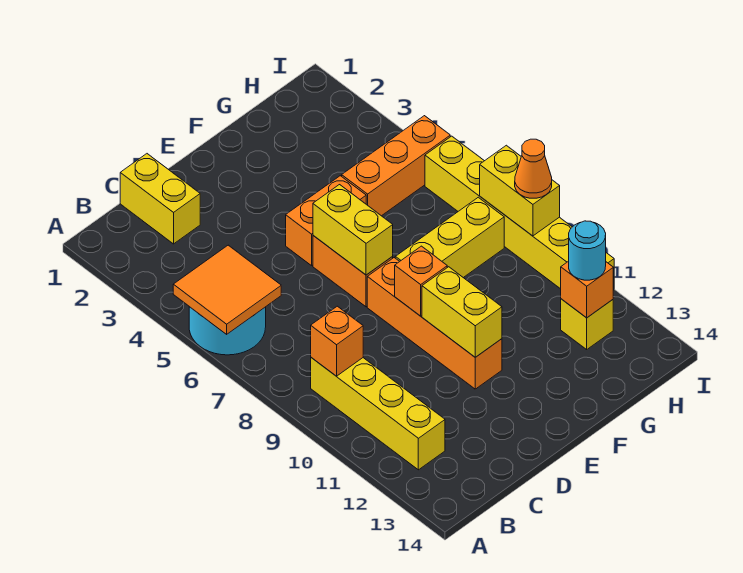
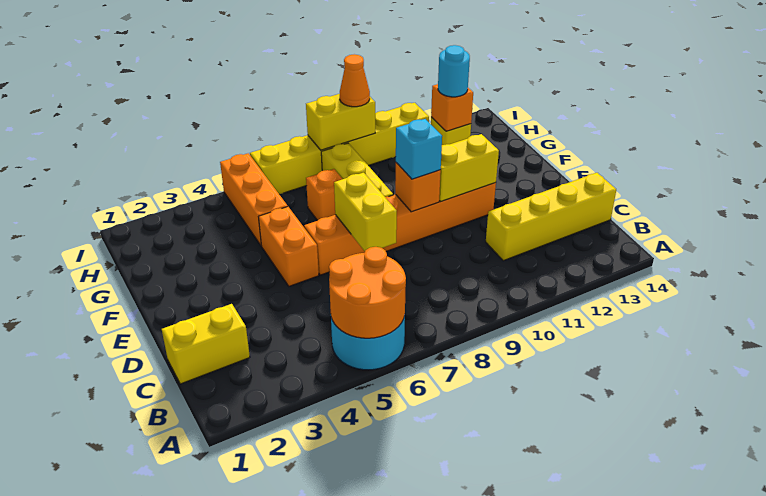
orange tile A5:B6 level 2 -> orange round brick A5:B6 level 2
yellow brick B9:B12 level 1 -> yellow brick C11:C14 level 1
orange brick B9 level 2 -> orange brick G7 level 1
yellow brick E6:E7 level 2 -> yellow brick D7:E7 level 2
none -> cyan brick E9 level 3

